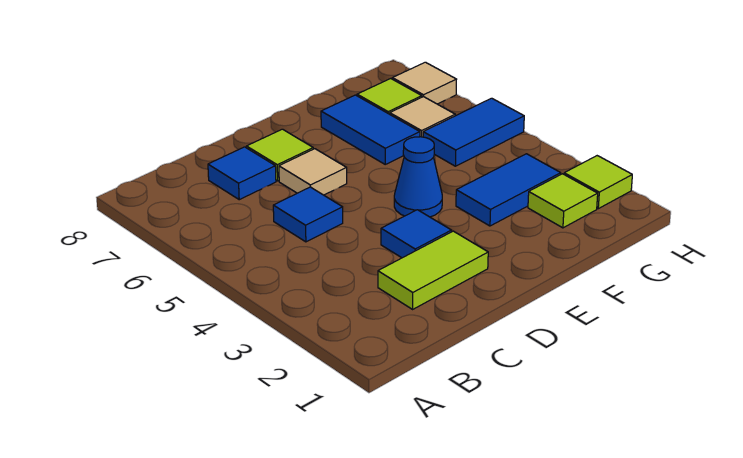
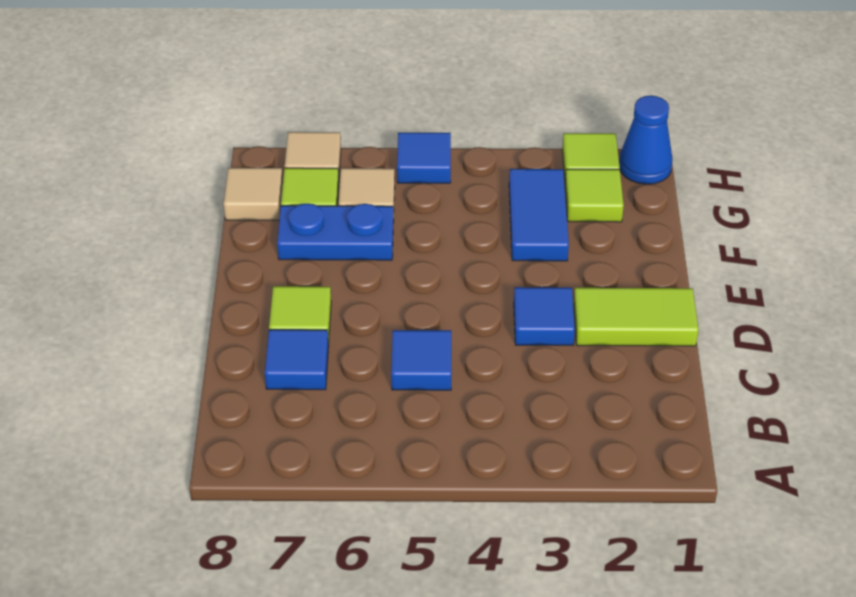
lime tile C2:D2 level 1 -> lime tile D1:D2 level 1
tan tile D6 level 1 -> tan tile G8 level 1
blue cone E4 level 1 -> blue cone H1 level 1
blue tile F6:F7 level 1 -> blue plate F6:F7 level 1
blue tile G5:H5 level 1 -> blue tile H5 level 1

